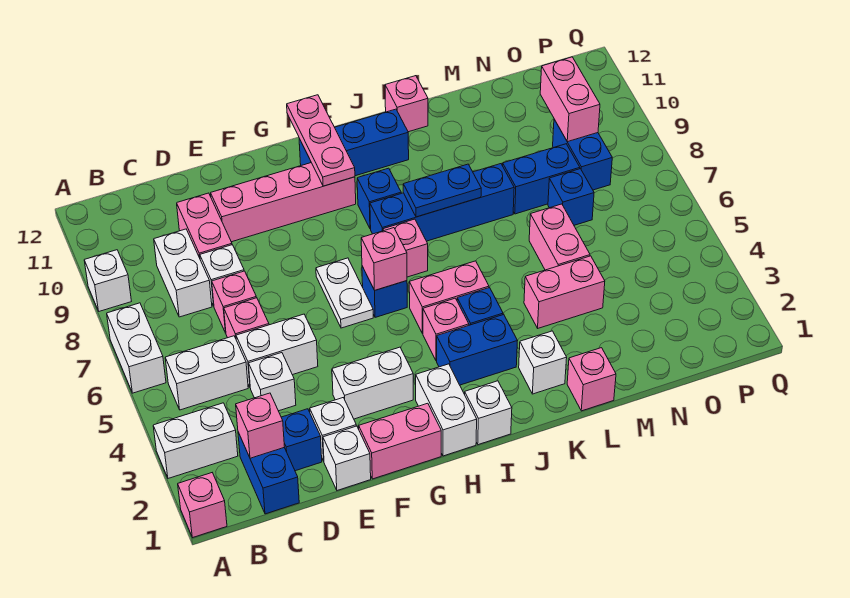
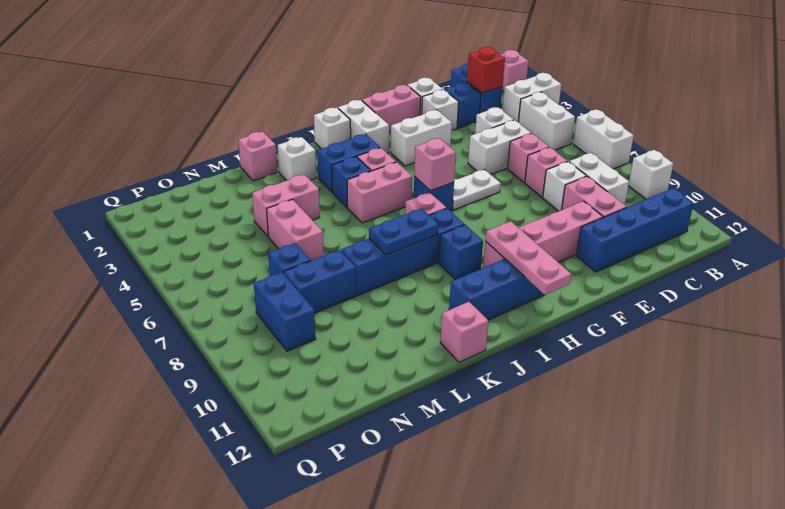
white brick B5:C5 level 1 -> white brick B4:B5 level 1
none -> blue brick B11:E11 level 1
pink brick C2 level 2 -> red brick C2 level 2
white plate G6:G7 level 1 -> white plate F6:G6 level 1
pink brick O9:O10 level 2 -> none

